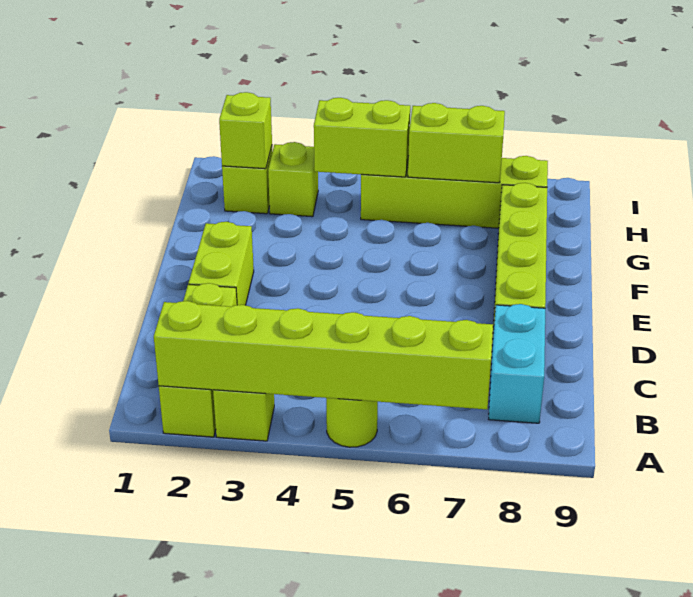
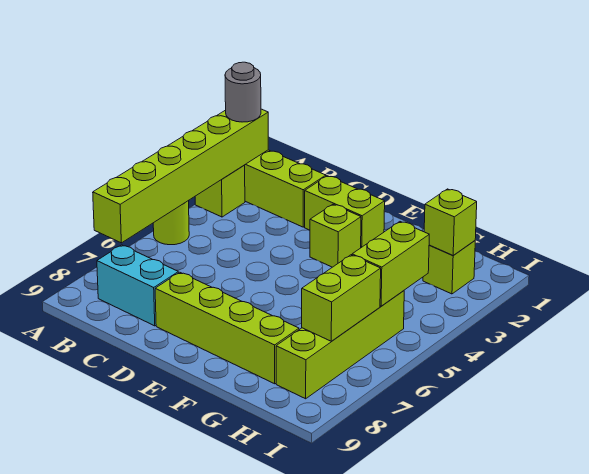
none -> grey round brick A2 level 3
lime brick H3 level 1 -> lime brick E3 level 1

